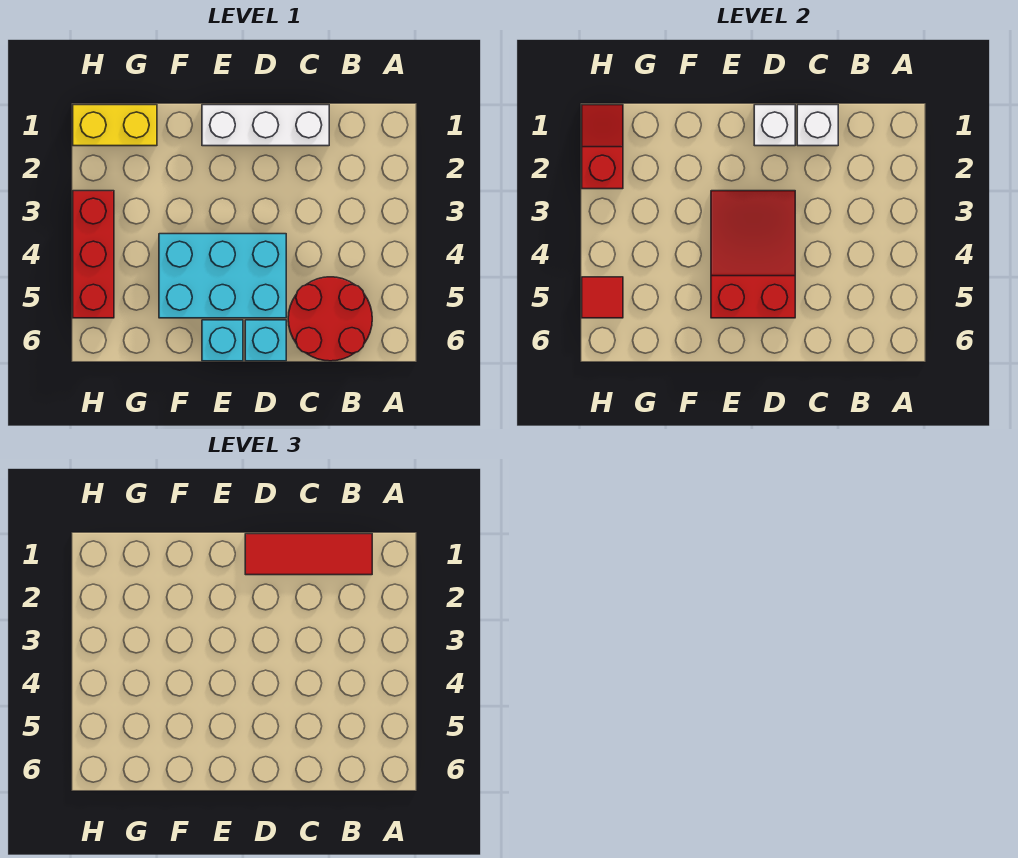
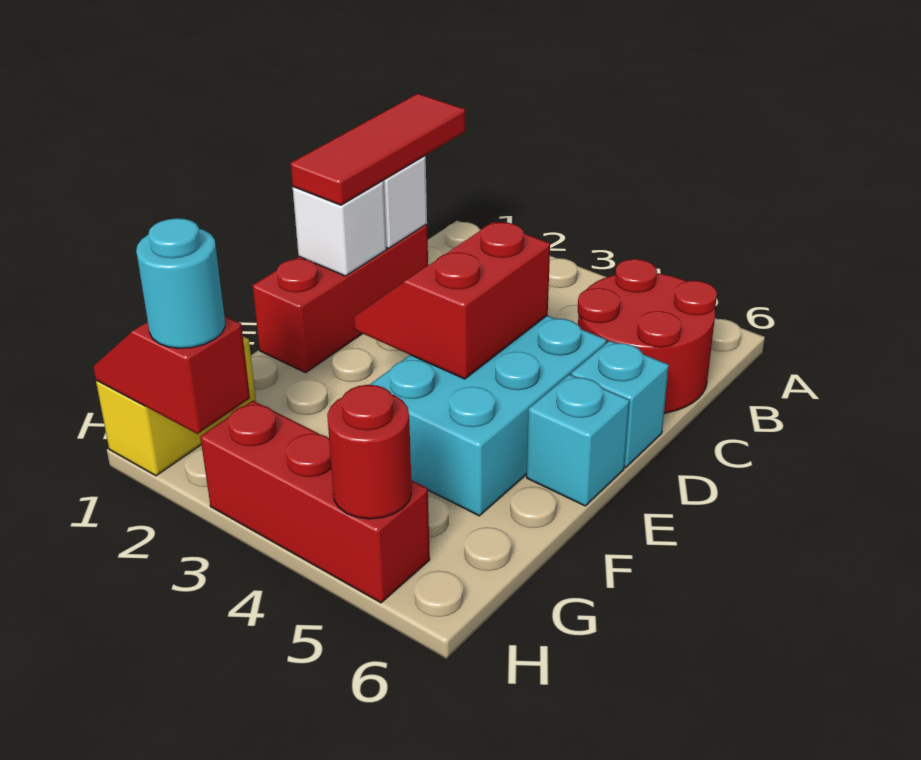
white brick C1:E1 level 1 -> red brick C1:E1 level 1
red slope D3:E5 level 2 top 5 -> red slope D3:E4 level 2 top 4
none -> cyan round brick H2 level 3
red tile H5 level 2 -> red round brick H5 level 2

